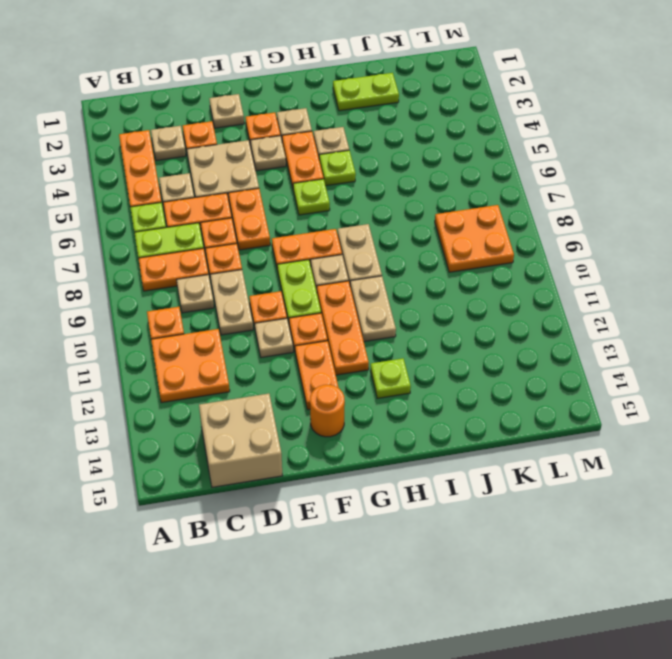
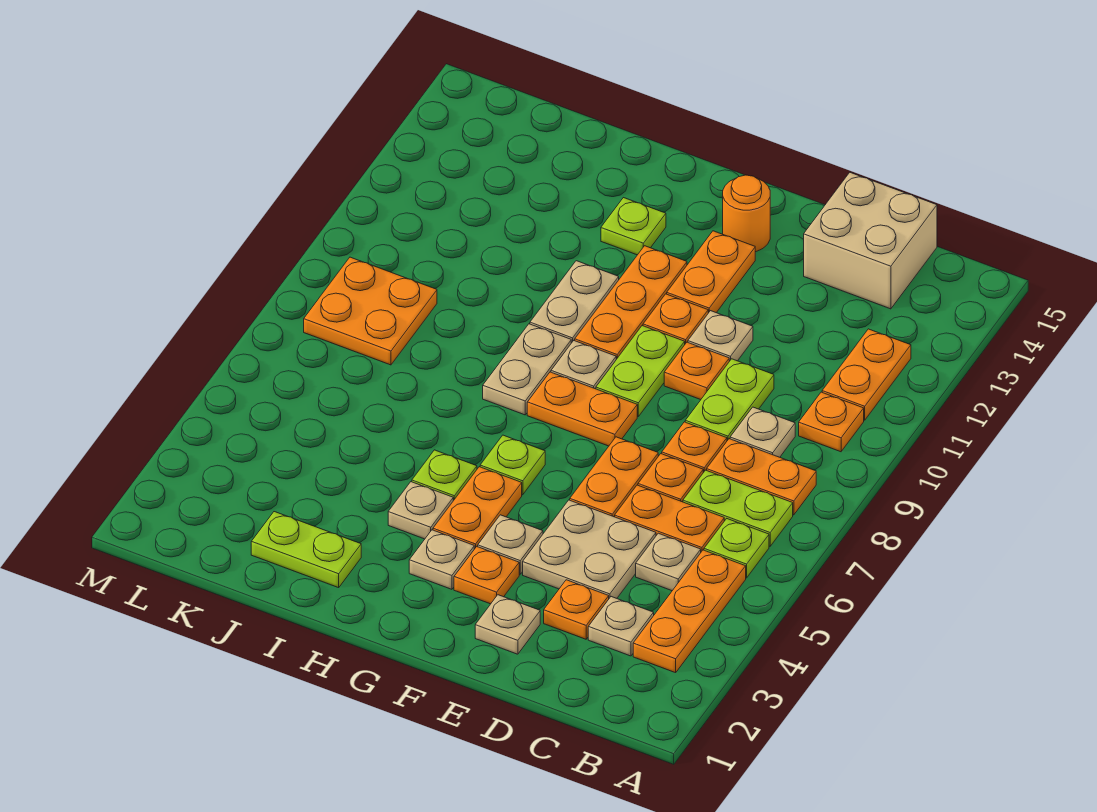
orange plate B11:C12 level 1 -> orange plate B11:B12 level 1
tan plate D9:D10 level 1 -> lime plate D9:D10 level 1

